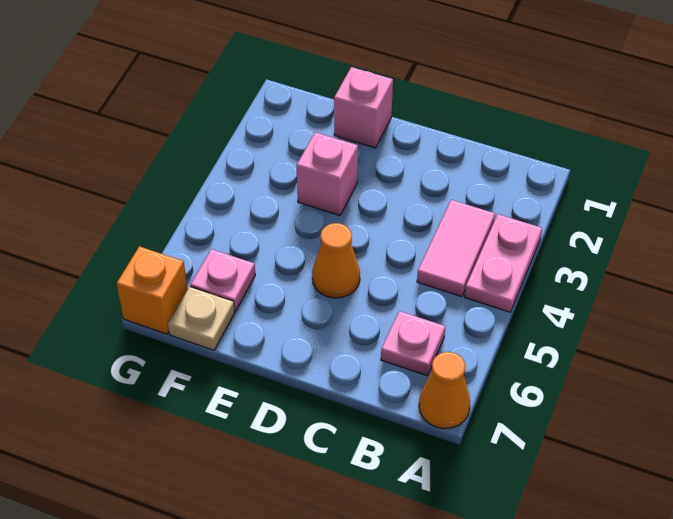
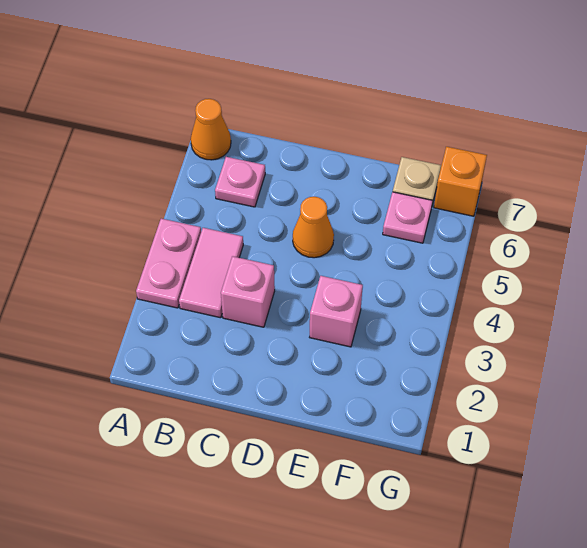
pink brick E1 level 1 -> pink brick C3 level 1

